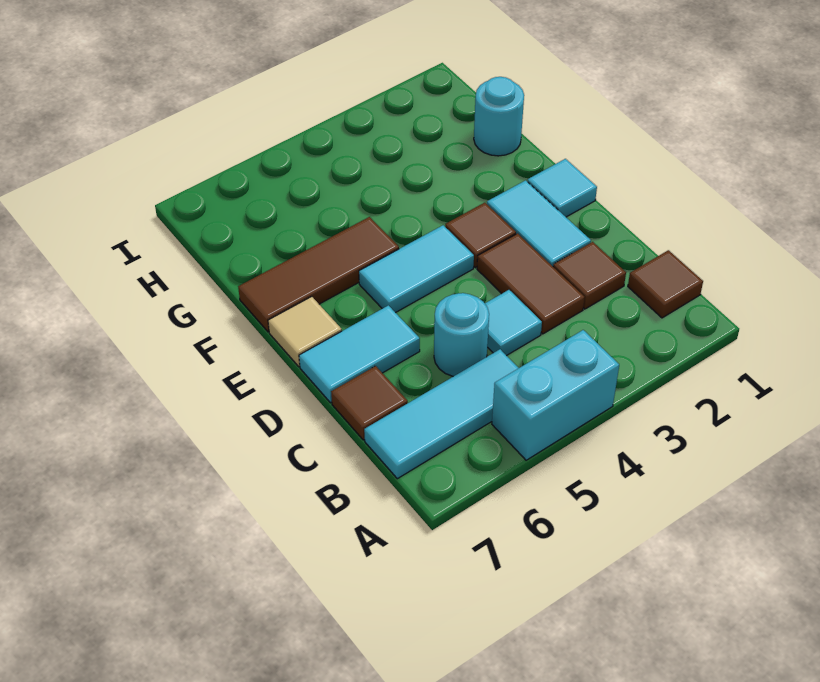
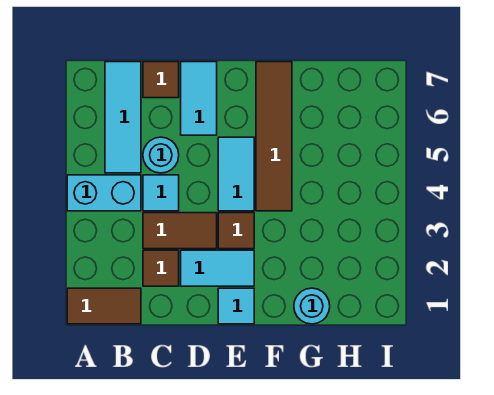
cyan brick A4:A5 level 1 -> cyan brick A4:B4 level 1
brown tile B1 level 1 -> brown tile A1:B1 level 1
tan tile E7 level 1 -> none
brown tile F5:F7 level 1 -> brown tile F4:F7 level 1

